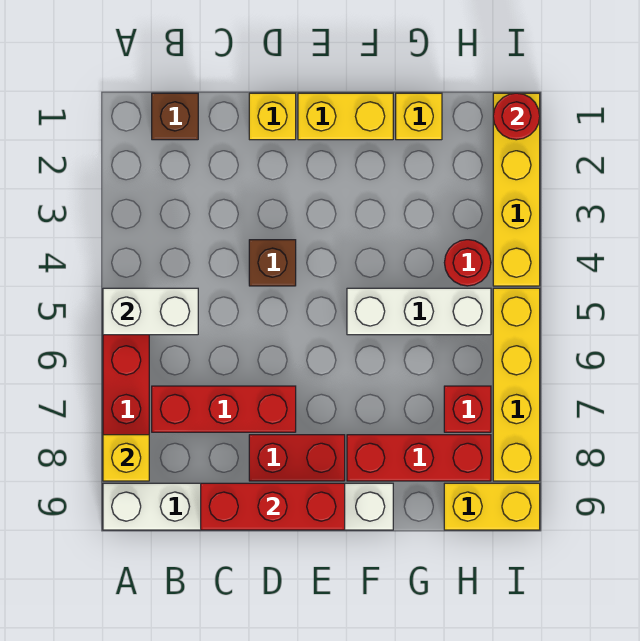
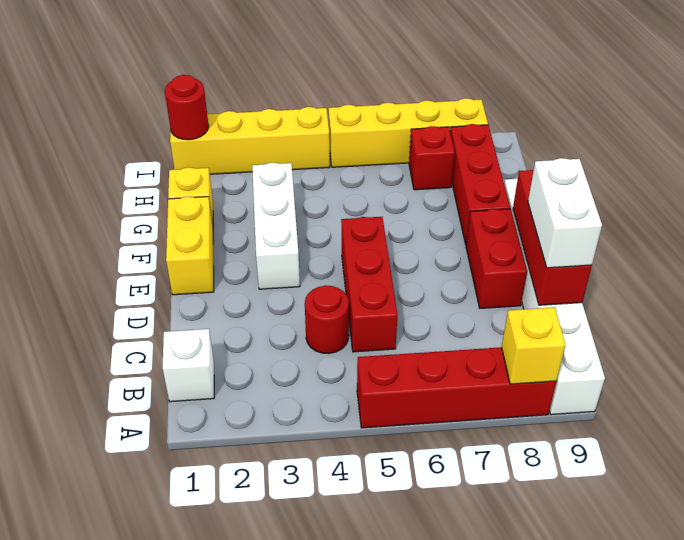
white brick A5:B5 level 2 -> white brick C9:D9 level 3
brown brick B1 level 1 -> white brick B1 level 1
red brick B7:D7 level 1 -> red brick C5:E5 level 1
yellow brick D1 level 1 -> none
brown brick D4 level 1 -> none
white brick F5:H5 level 1 -> white brick E3:G3 level 1
red round brick H4 level 1 -> red round brick C4 level 1
yellow brick H9:I9 level 1 -> none

